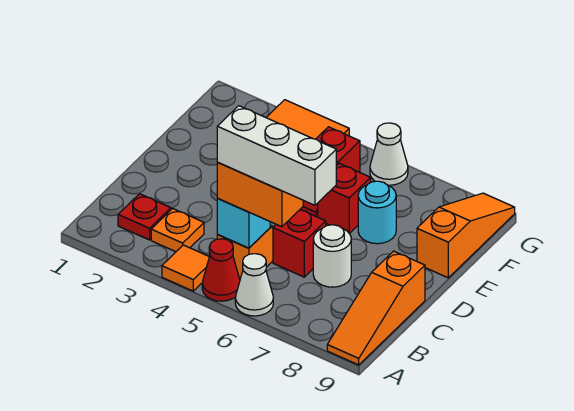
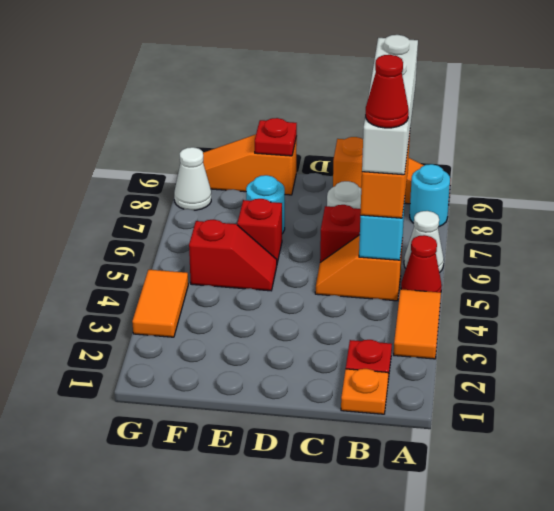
orange tile A4 level 1 -> orange tile A3:A4 level 1
none -> cyan round brick A8 level 1
orange plate B3 level 1 -> orange plate B1 level 1
white brick B5:B7 level 4 -> white brick B5:B8 level 4
none -> red cone B5 level 5
none -> red plate E9 level 2
white cone G6 level 1 -> white cone G8 level 1

